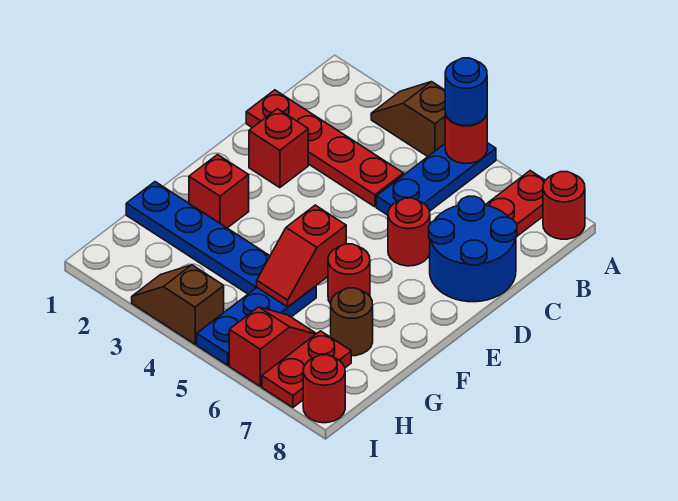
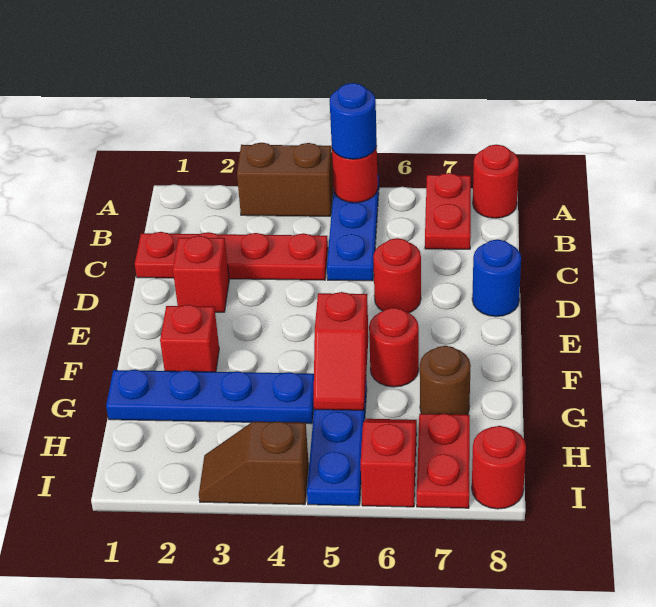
brown slope A3:A4 level 1 top 4 -> brown brick A3:A4 level 1
blue round brick C7:D8 level 1 -> blue round brick D8 level 1

